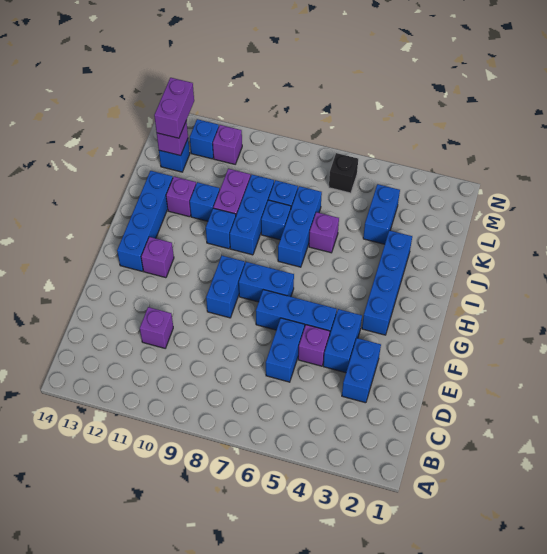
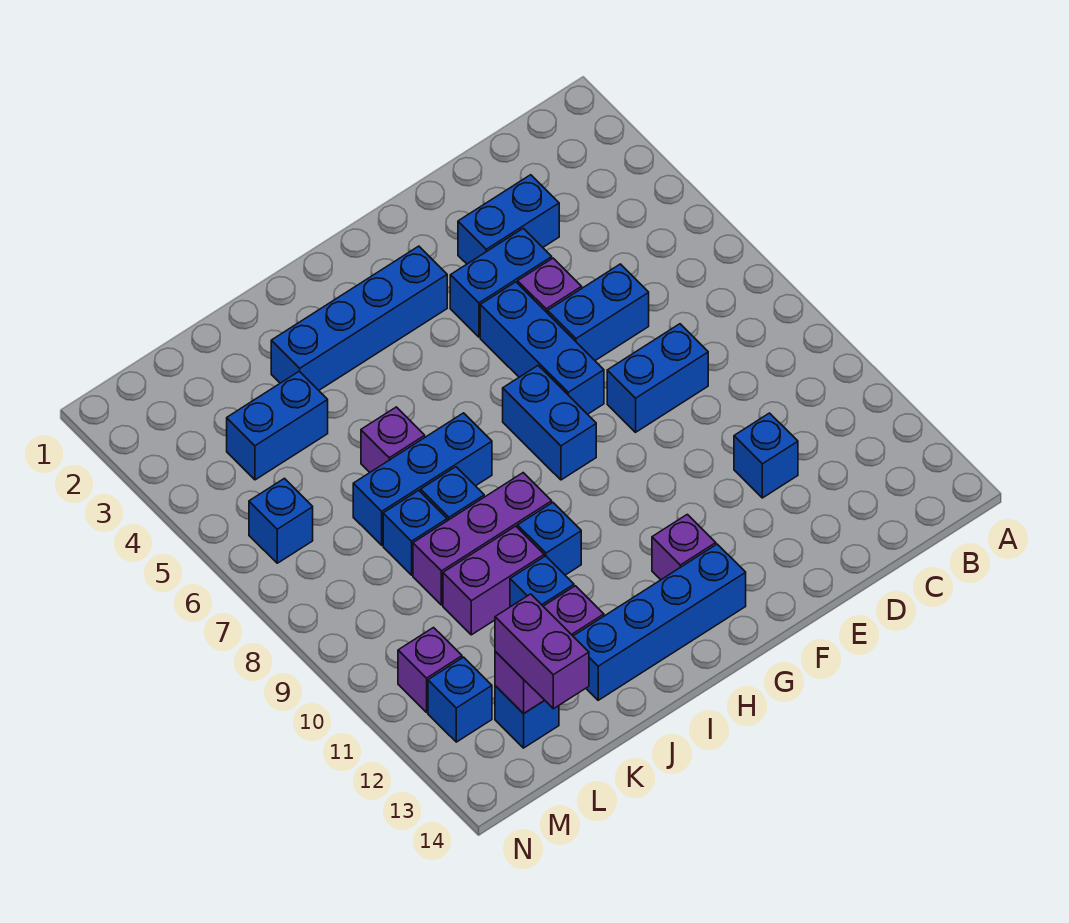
purple brick D11 level 1 -> blue brick D11 level 1
blue brick F9:G9 level 1 -> blue brick D8:E8 level 1
blue brick I9:K9 level 1 -> purple brick I9:K9 level 1
purple brick L13:M13 level 3 -> purple brick L13:L14 level 3
black brick M6 level 1 -> blue brick M6 level 1

